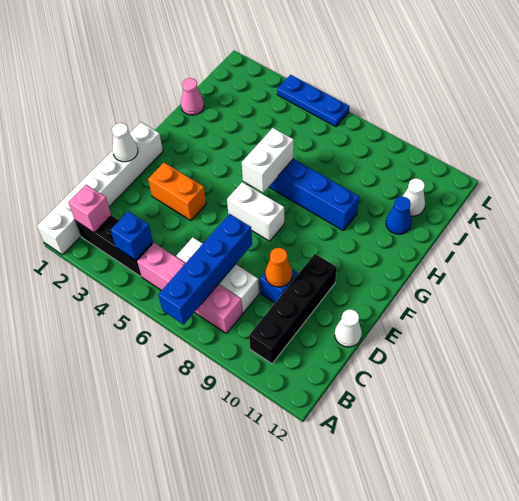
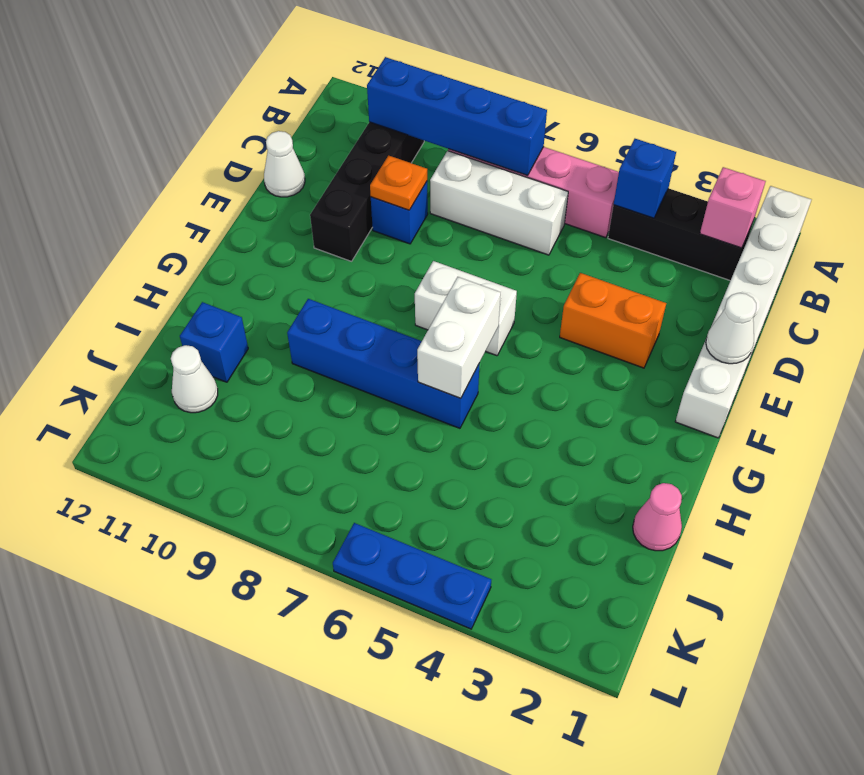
blue brick A7:D7 level 2 -> blue brick B7:B10 level 2
orange cone D9 level 2 -> orange plate D9 level 2
blue cone I11 level 1 -> blue brick I11 level 1

